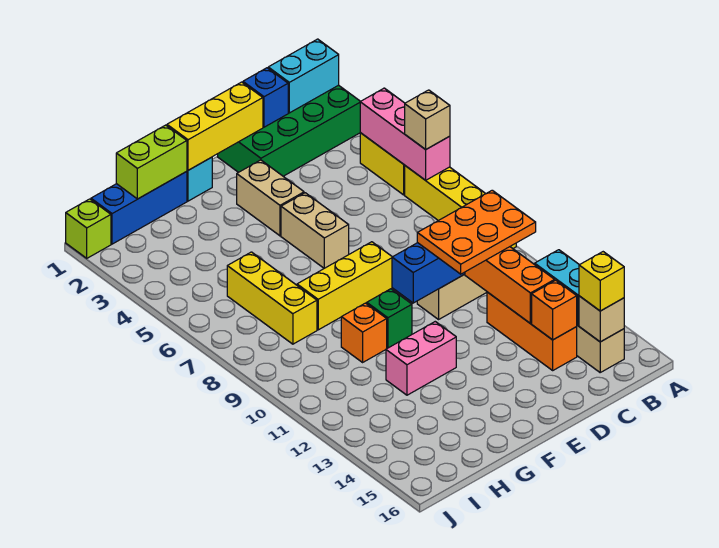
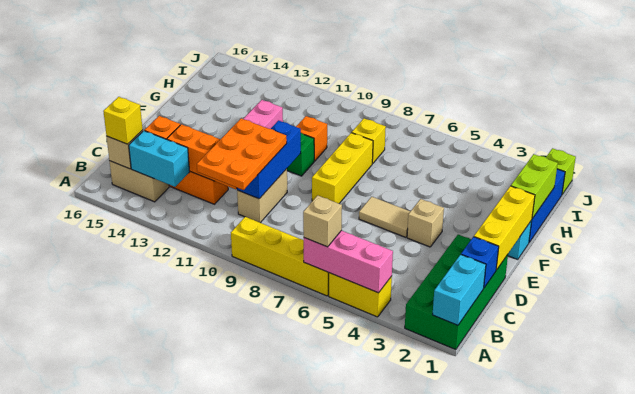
tan brick E3:E4 level 1 -> tan brick E4 level 1
tan brick E5:E6 level 1 -> tan tile E5:E6 level 1
yellow brick H6:H8 level 1 -> yellow brick H8 level 1

